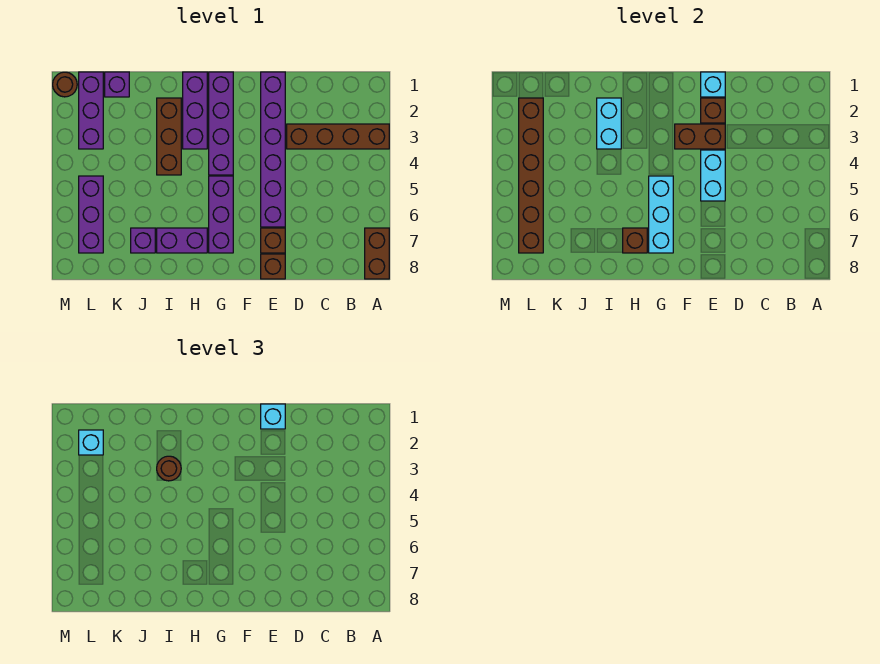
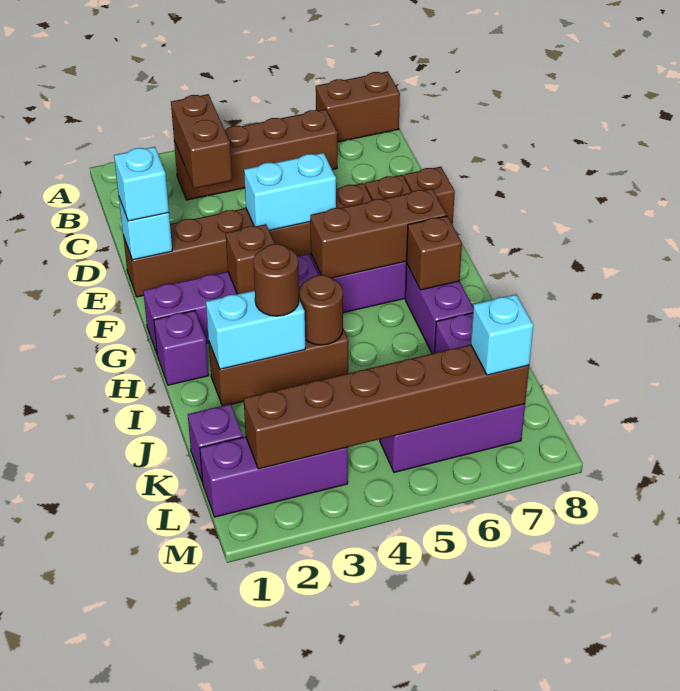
brown brick A3:D3 level 1 -> brown brick B3:B6 level 1
purple brick E1:E6 level 1 -> brown brick E1:E6 level 1
brown brick E2 level 2 -> brown brick G3 level 2
brown brick E3:F3 level 2 -> brown brick B3:C3 level 2
cyan brick G5:G7 level 2 -> brown brick G5:G7 level 2
purple brick H1:H3 level 1 -> purple brick H1 level 1
cyan brick L2 level 3 -> cyan brick L7 level 3
brown round brick M1 level 1 -> brown round brick I4 level 2

